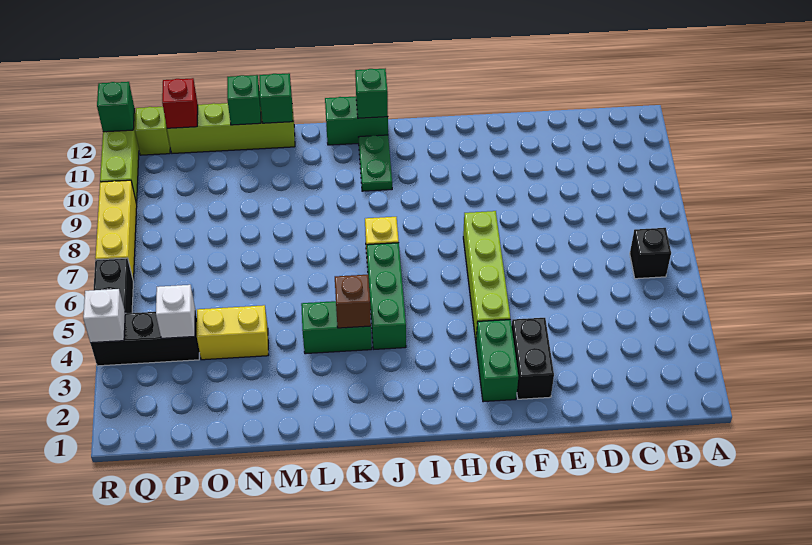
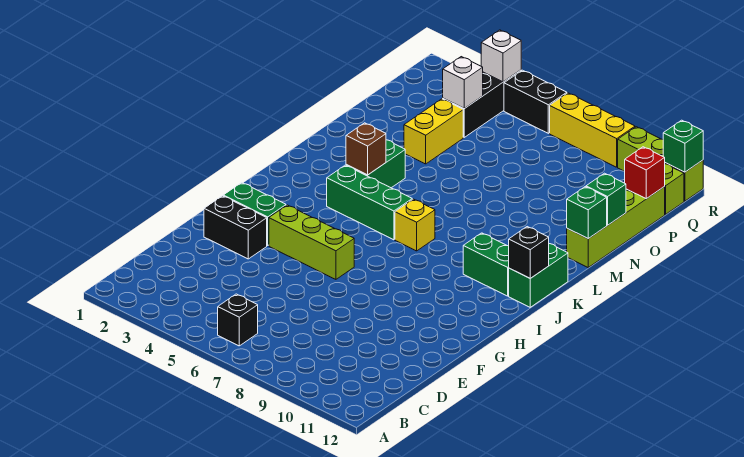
lime brick G4:G7 level 1 -> lime brick G4:G6 level 1
green plate J10:J11 level 1 -> green brick J10:J11 level 1
green brick J12 level 2 -> black brick J12 level 2

